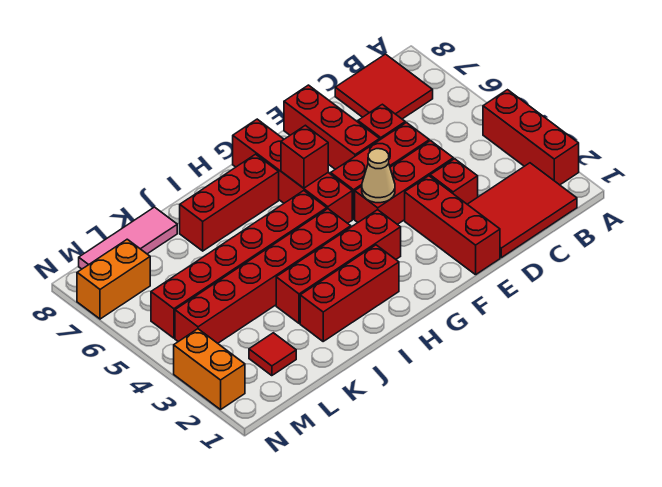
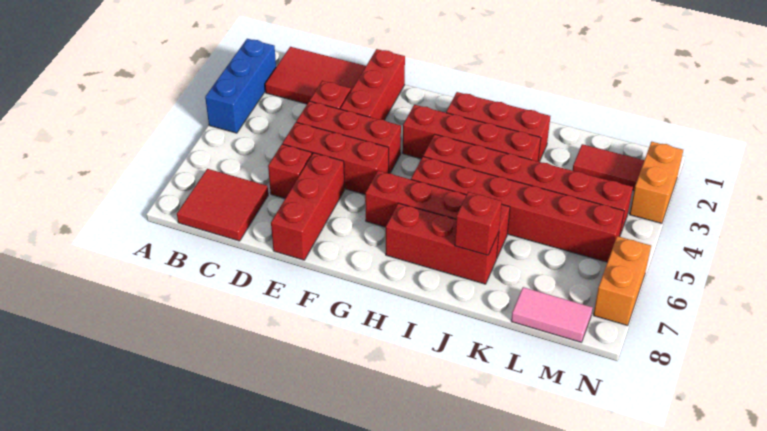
red brick A2:A4 level 1 -> blue brick A2:A4 level 1
tan cone F4 level 2 -> none
red brick G5:G8 level 1 -> red brick G6:J6 level 1
red brick G6 level 2 -> red brick J7 level 2
pink tile K8:M8 level 1 -> pink tile L8:M8 level 1
red tile L2 level 1 -> red tile L2:M2 level 1
orange brick M7:N7 level 1 -> orange brick N6:N7 level 1

